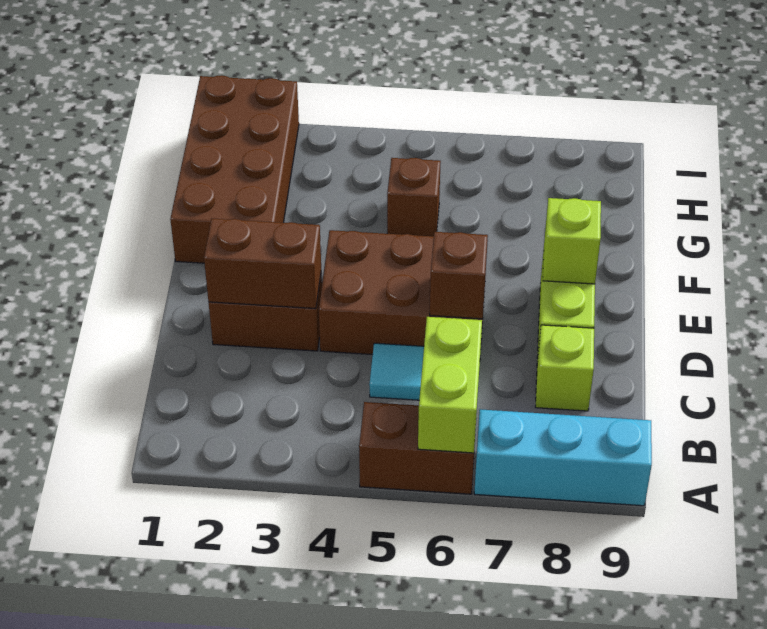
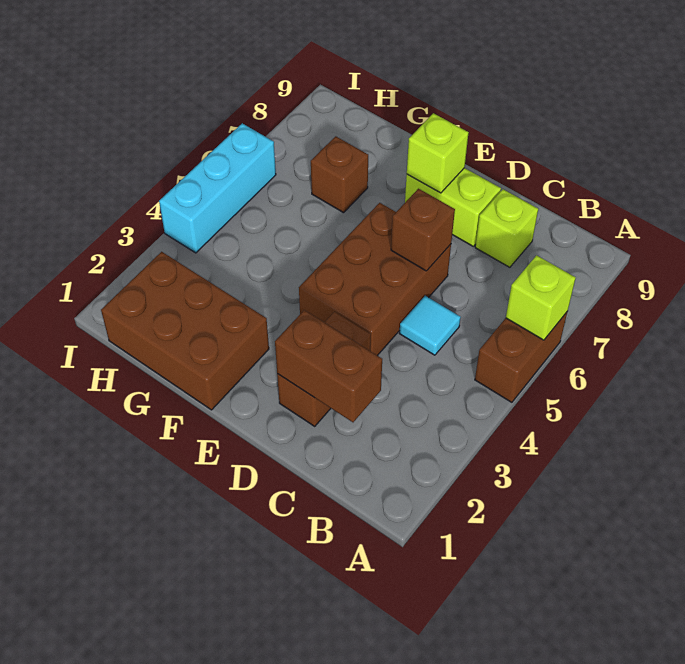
lime brick A6:B6 level 2 -> lime brick A6 level 2
cyan brick A7:A9 level 1 -> cyan brick I4:I6 level 1
brown brick D2:D3 level 2 -> brown brick C2:D2 level 2
brown brick F1:I2 level 1 -> brown brick F1:H2 level 1
brown brick G5 level 1 -> brown brick G7 level 1

